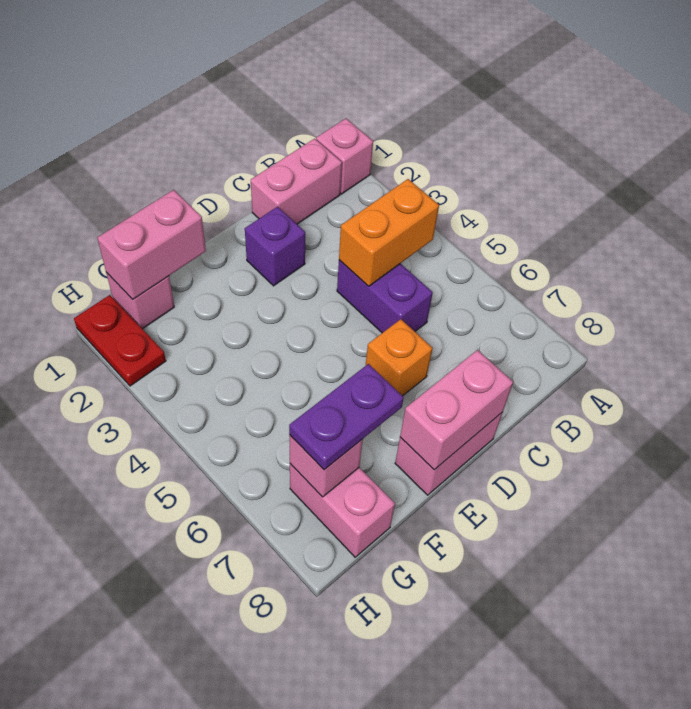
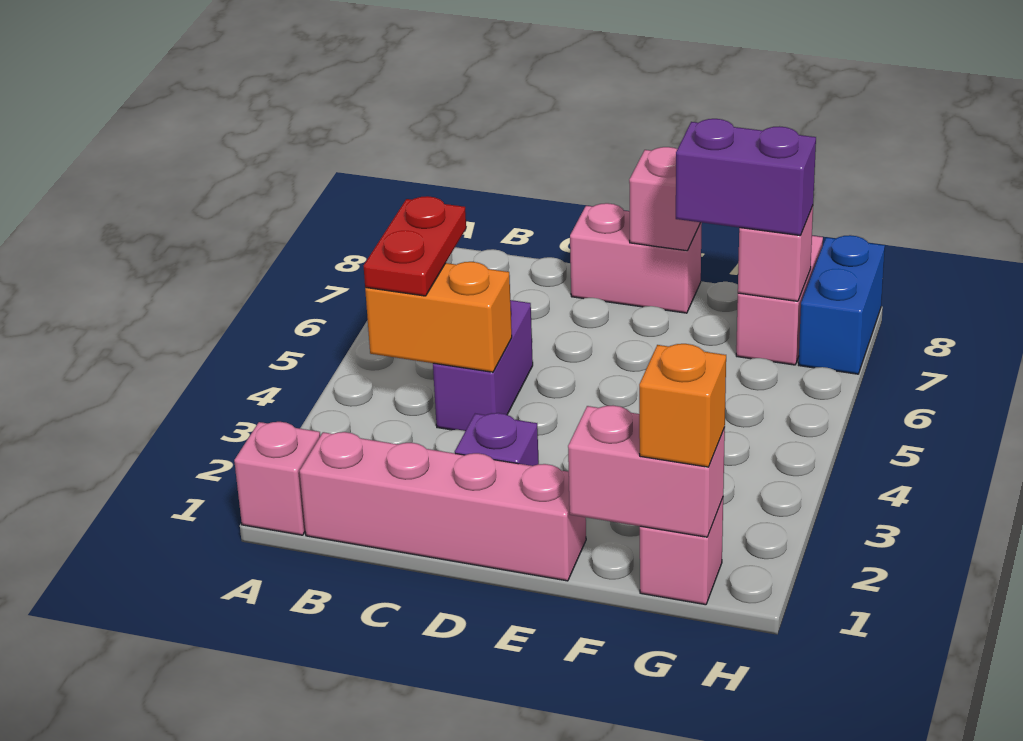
pink brick B1:C1 level 1 -> pink brick B1:E1 level 1
orange brick D6 level 1 -> orange brick G1 level 3
pink brick D8:E8 level 2 -> pink brick E8 level 2
purple plate F7:G7 level 3 -> purple brick F7:G7 level 3
red plate H1:H2 level 1 -> red plate B4:B5 level 3
none -> blue brick H7:H8 level 1

